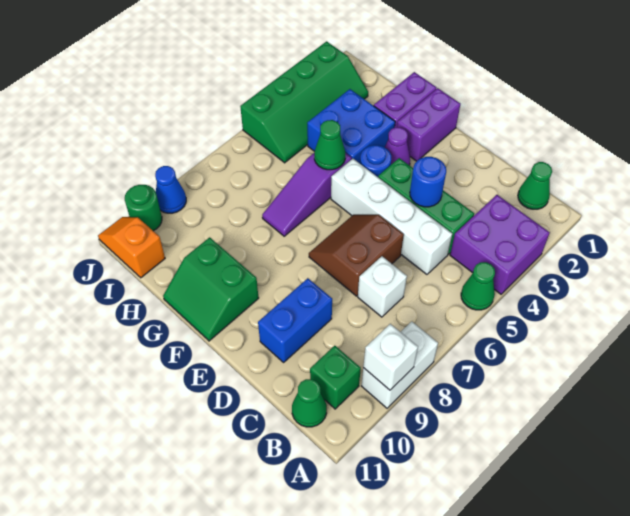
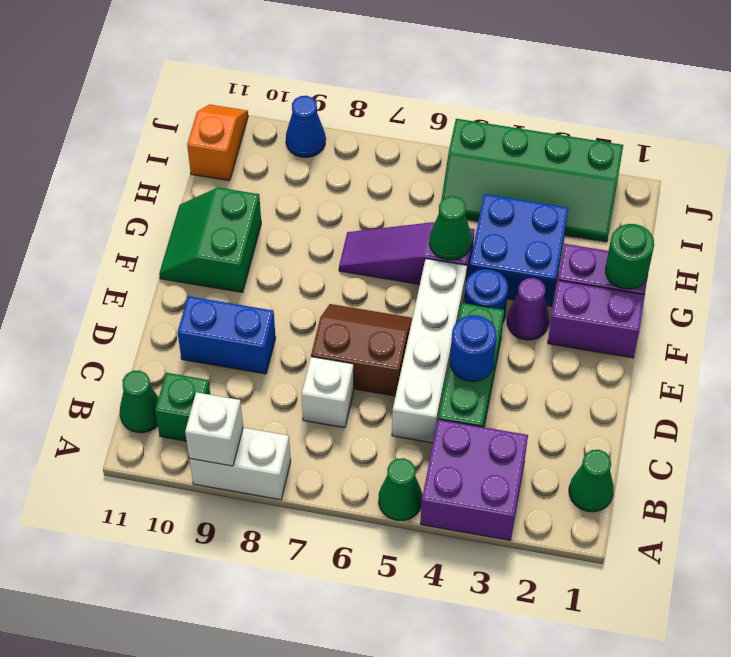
green round brick J10 level 1 -> green round brick G1 level 2

